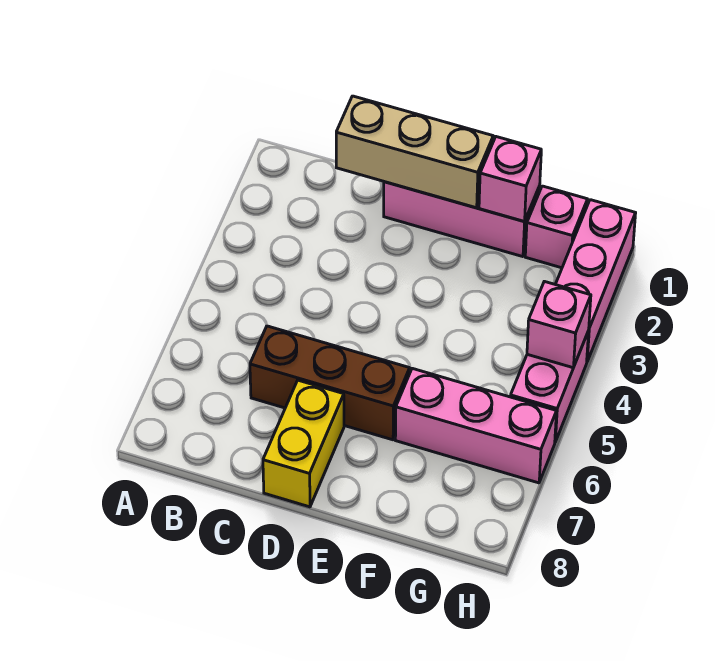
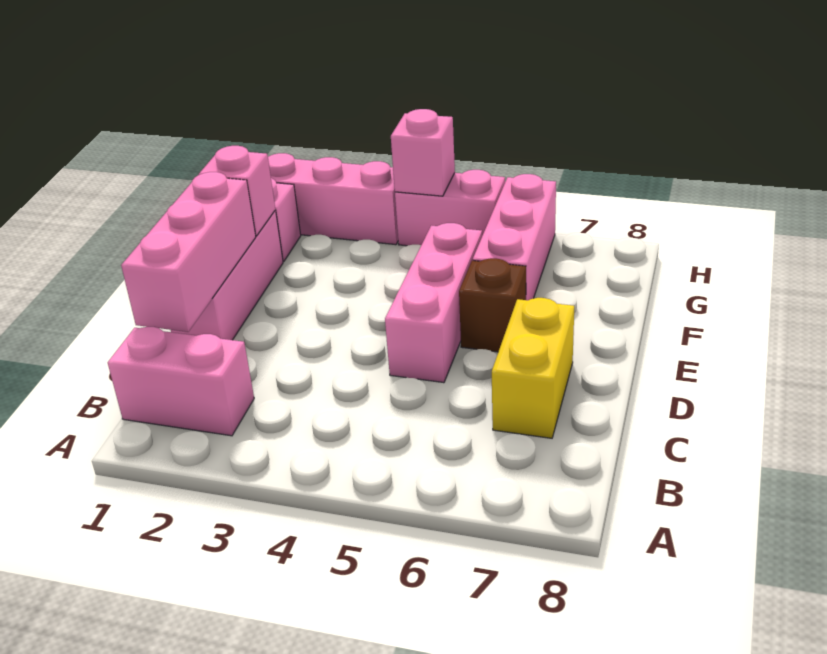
none -> pink brick B1:B2 level 1
tan brick C1:E1 level 2 -> pink brick C1:E1 level 2
brown brick C6:E6 level 1 -> brown brick E6 level 1
none -> pink brick D5:F5 level 1
yellow brick D7:D8 level 1 -> yellow brick C7:D7 level 1

